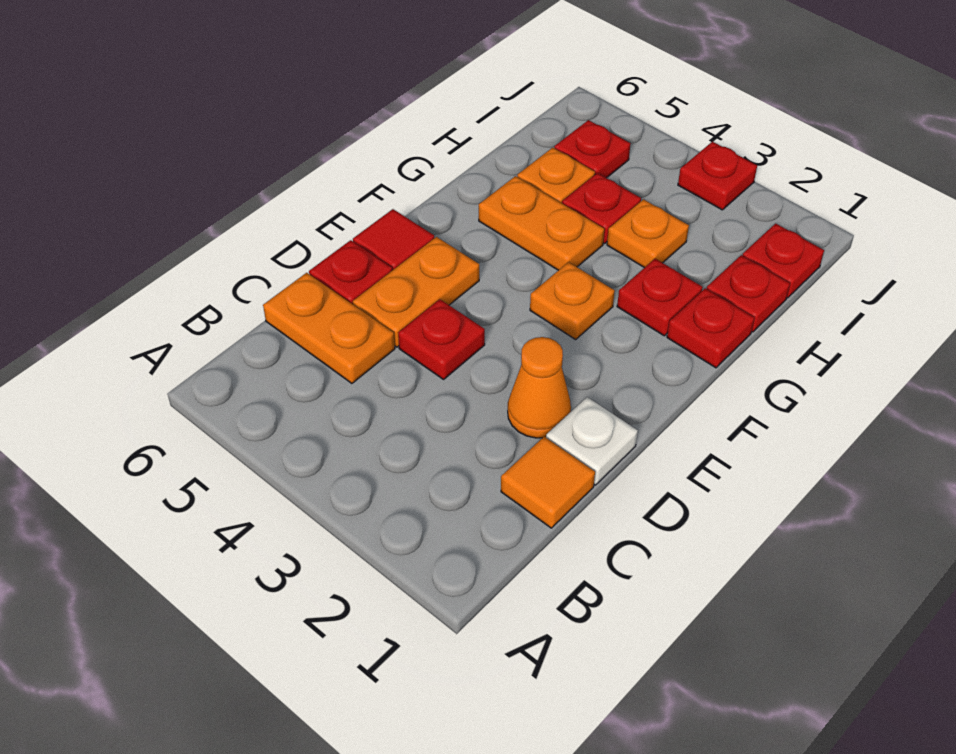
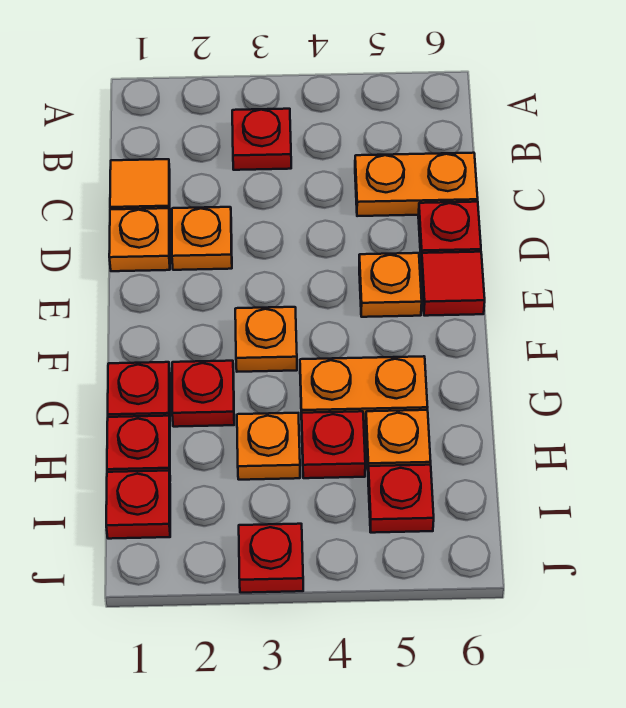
white plate D1 level 1 -> orange plate D1 level 1
orange cone D2 level 1 -> orange plate D2 level 1
red plate D4 level 1 -> red plate B3 level 1
orange plate D5:E5 level 1 -> orange plate E5 level 1

